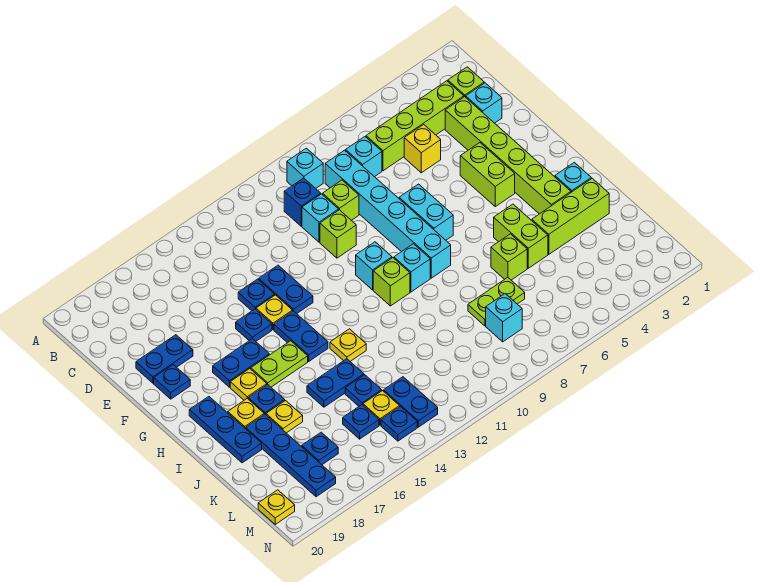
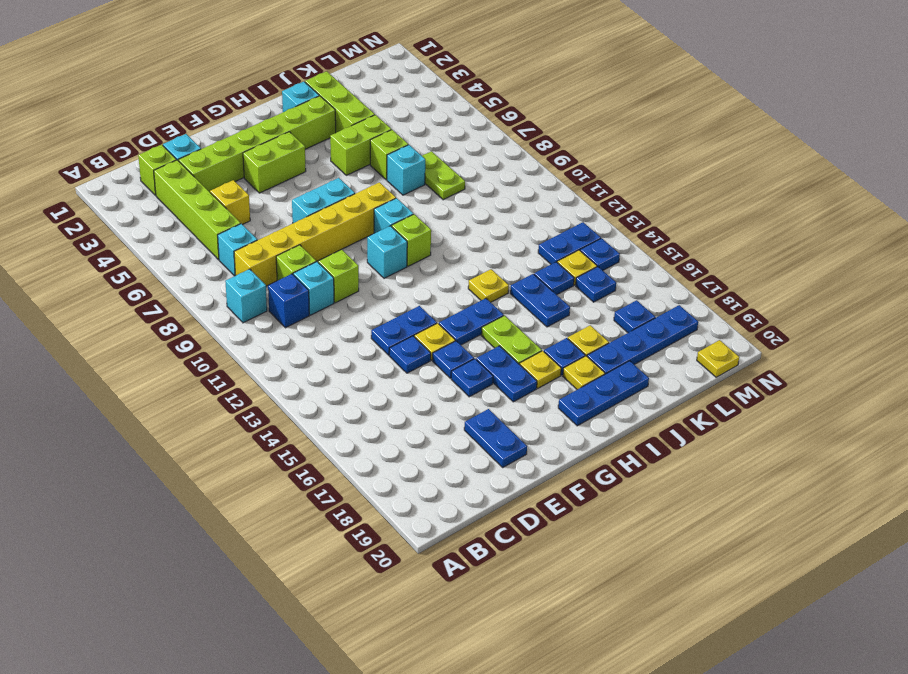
cyan brick C8:H8 level 1 -> yellow brick C8:H8 level 1
blue plate F19 level 1 -> blue plate F16 level 1
cyan brick L8 level 1 -> cyan brick J7 level 1

